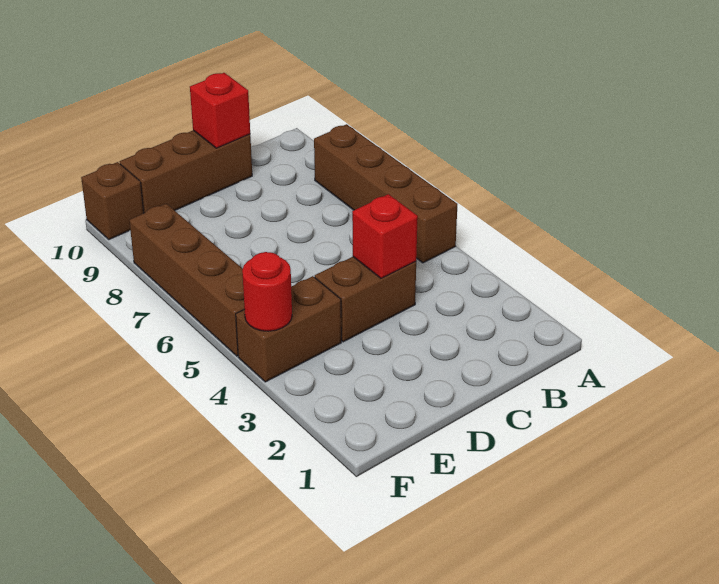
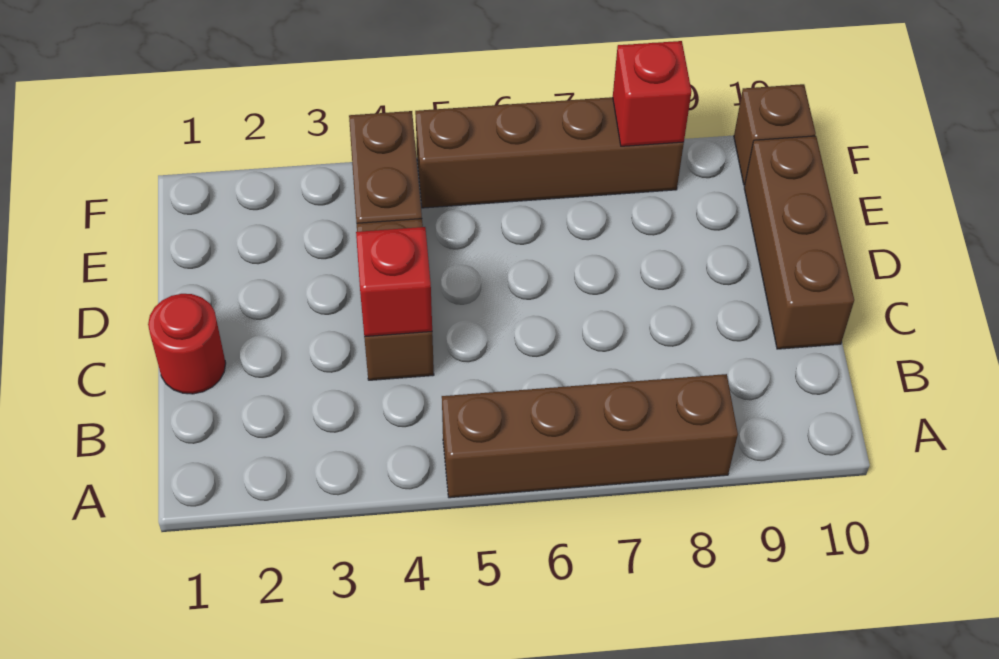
red brick C10 level 2 -> red brick F8 level 2
red round brick F4 level 2 -> red round brick C1 level 1

